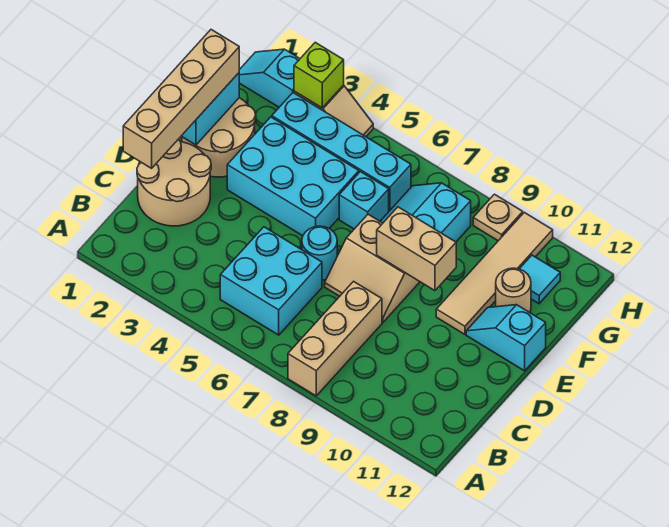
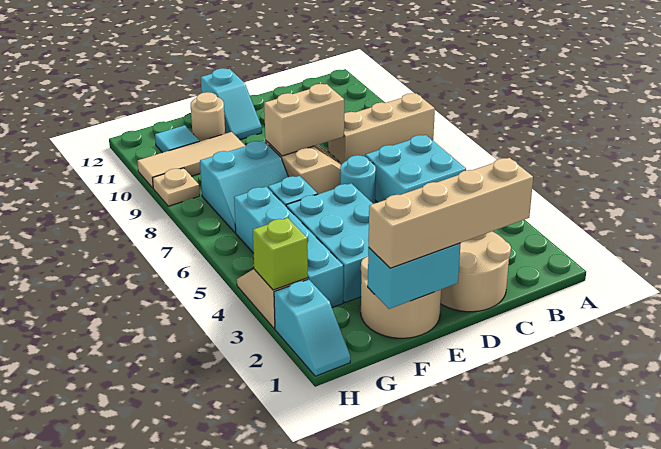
tan brick E8:E9 level 2 -> tan brick D8:E8 level 2
tan tile E10:H10 level 1 -> tan tile F10:H10 level 1

